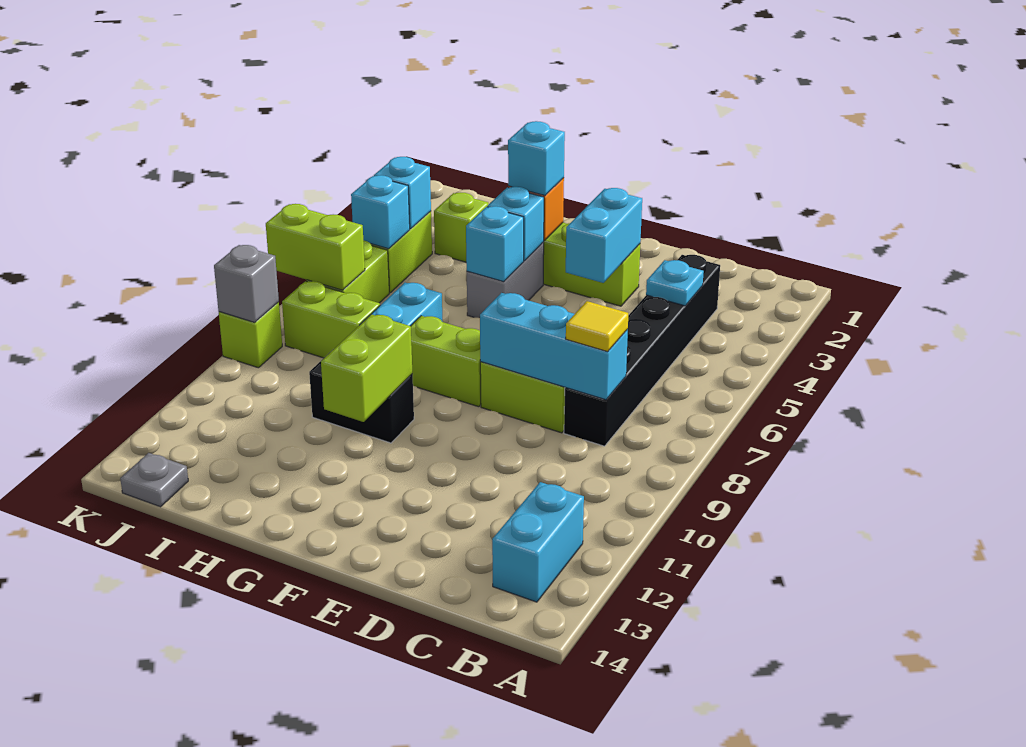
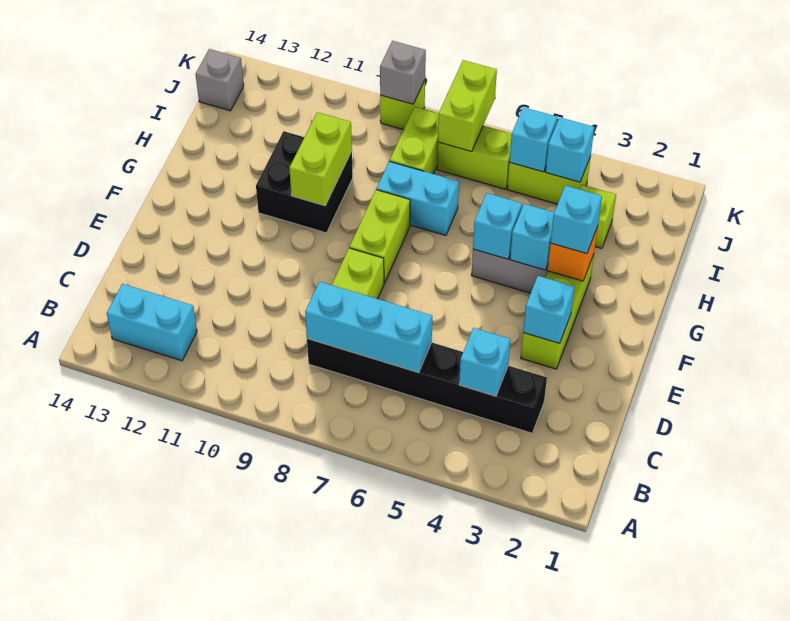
cyan plate C4 level 2 -> cyan brick C4 level 2
cyan brick C8:E8 level 2 -> cyan brick C6:C8 level 2
yellow tile C8 level 3 -> none
cyan brick E3:E4 level 2 -> cyan brick E3 level 2
black brick G10:H10 level 1 -> black brick G10:H11 level 1
lime brick G10:G11 level 2 -> lime brick G10:H10 level 2
grey plate J14 level 1 -> grey brick J14 level 1

